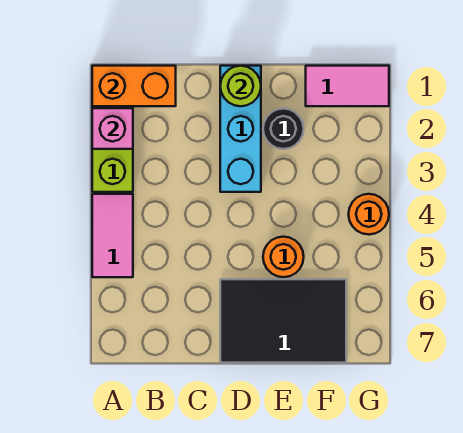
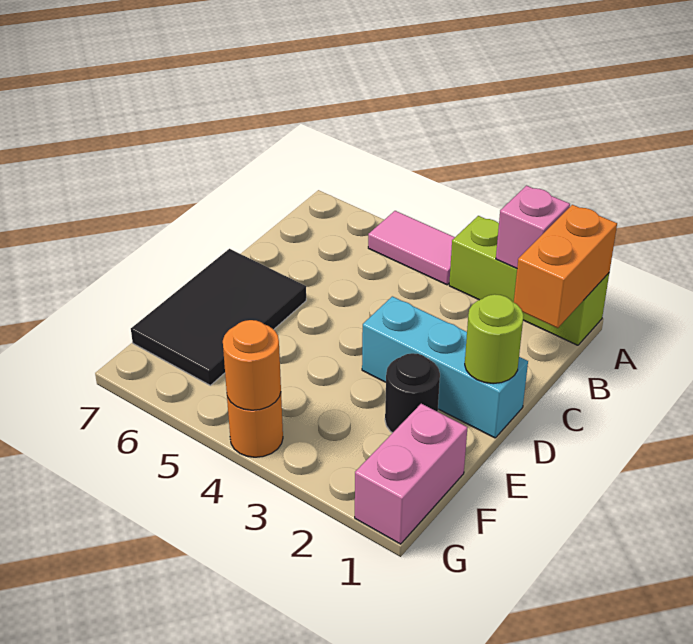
orange round brick E5 level 1 -> orange round brick G4 level 2
pink tile F1:G1 level 1 -> pink brick F1:G1 level 1

